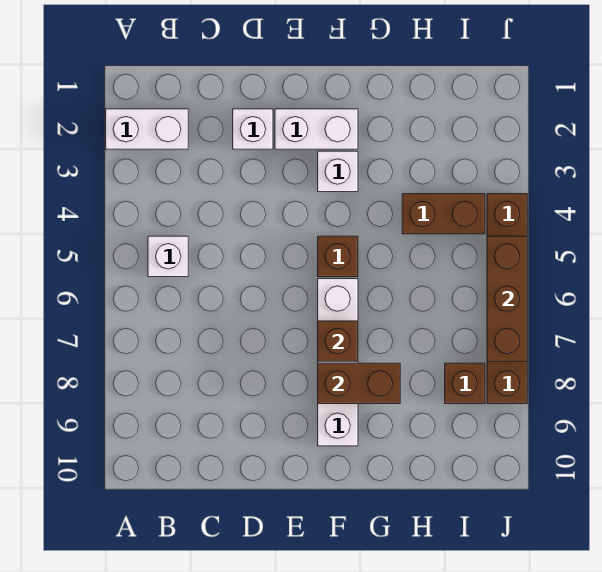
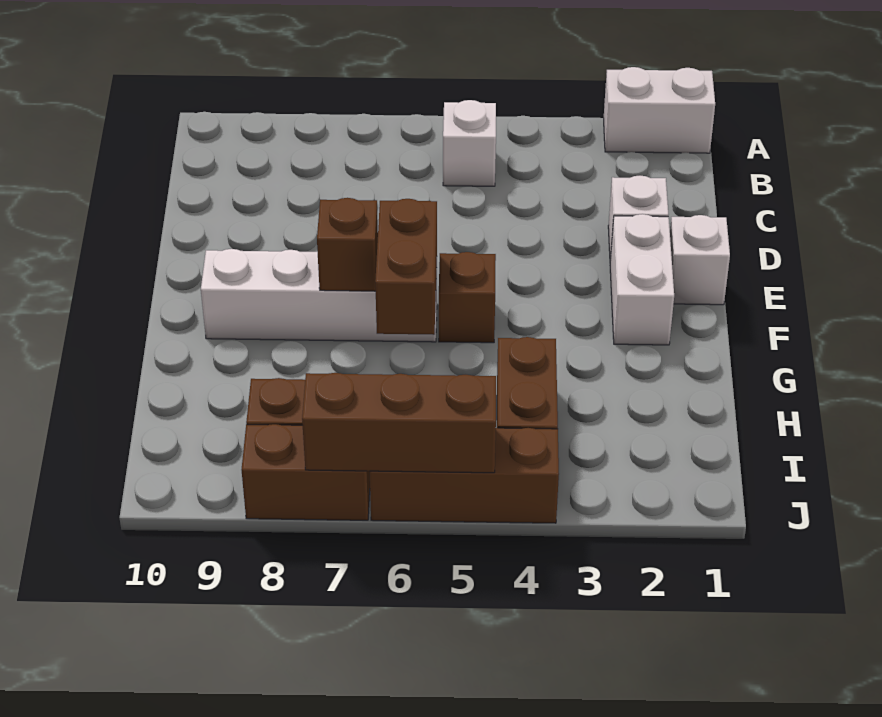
white brick A2:B2 level 1 -> white brick A1:A2 level 1
white brick F3 level 1 -> white brick E1 level 1
brown brick F8:G8 level 2 -> brown brick F6:G6 level 2

